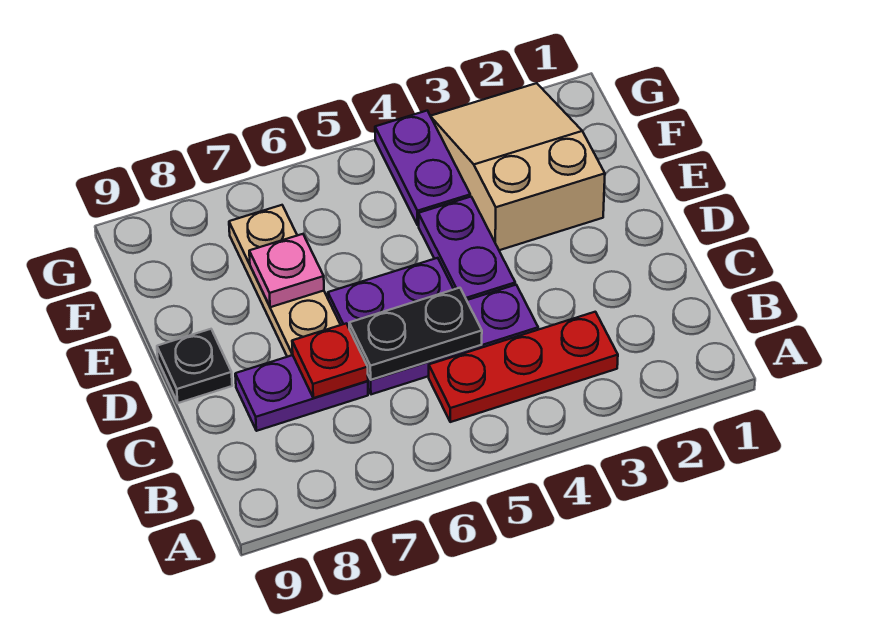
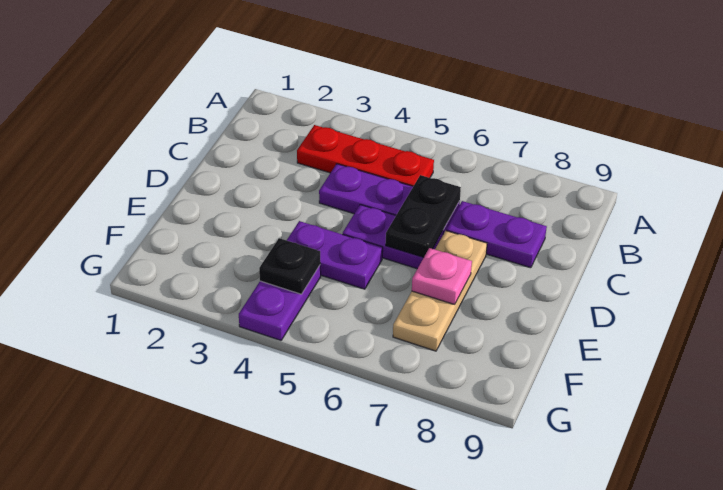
black plate C5:C6 level 2 -> black plate C6:D6 level 2
red plate C7 level 2 -> none
purple plate D4:E4 level 1 -> purple plate E4:E5 level 1
black plate D9 level 1 -> black plate F4 level 2
tan slope E2:G3 level 1 top E -> none

